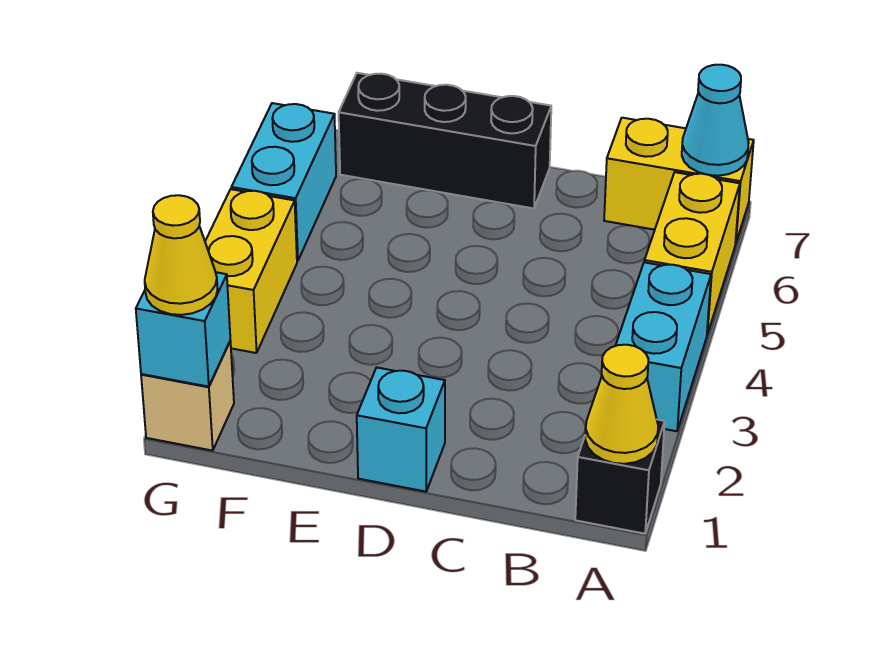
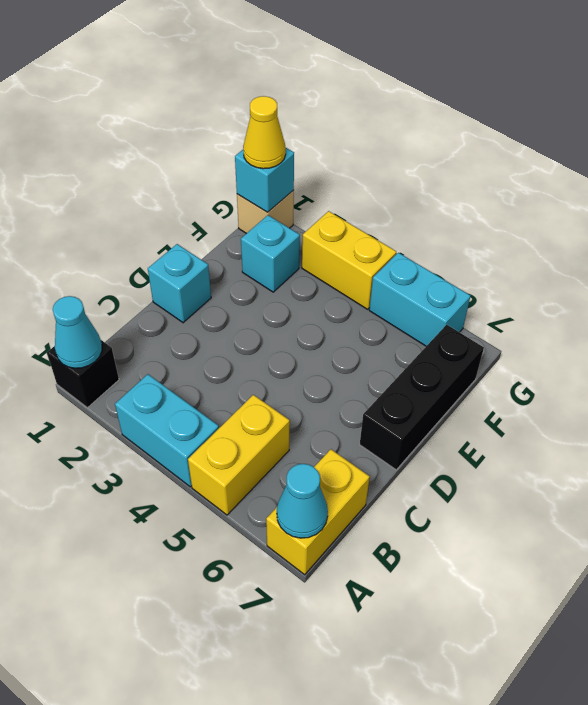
yellow cone A1 level 2 -> cyan cone A1 level 2
yellow brick A5:A6 level 1 -> yellow brick A5:B5 level 1
none -> cyan brick F2 level 1

